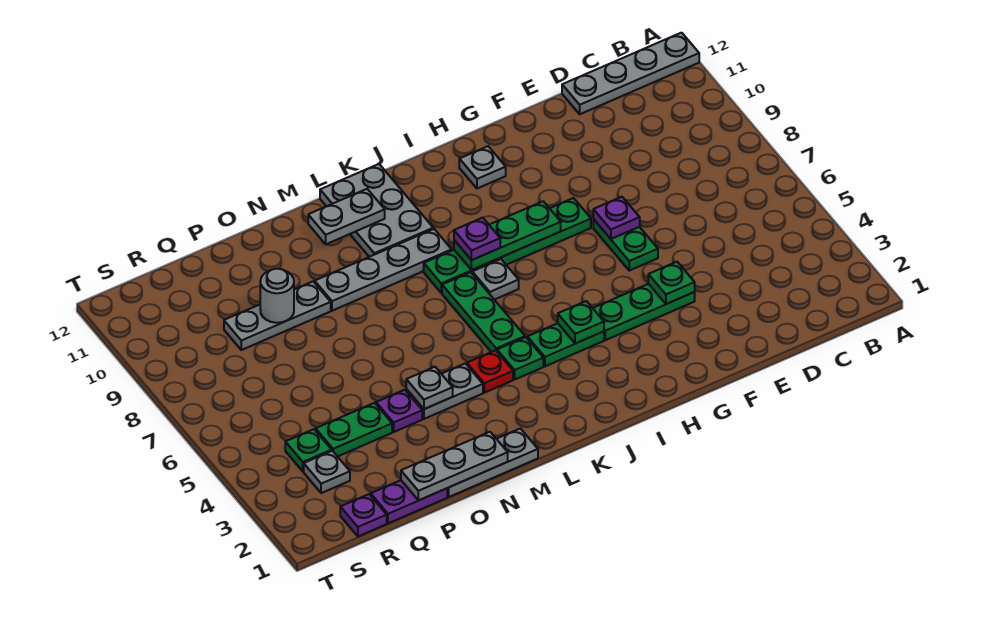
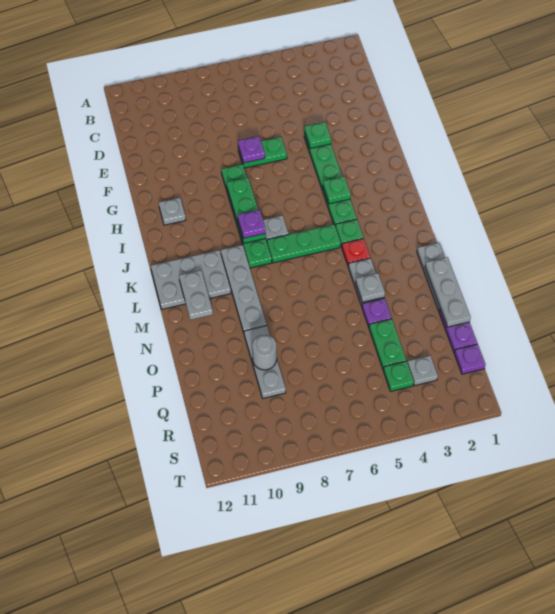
grey plate A12:D12 level 1 -> none

